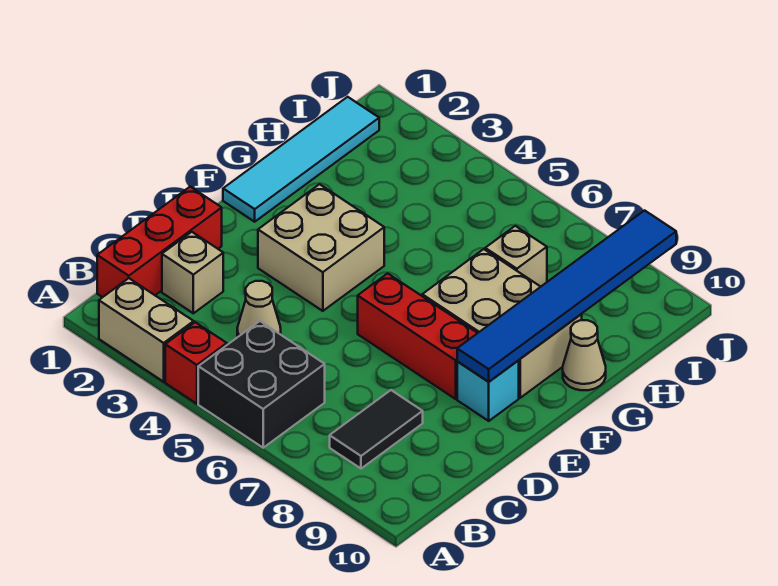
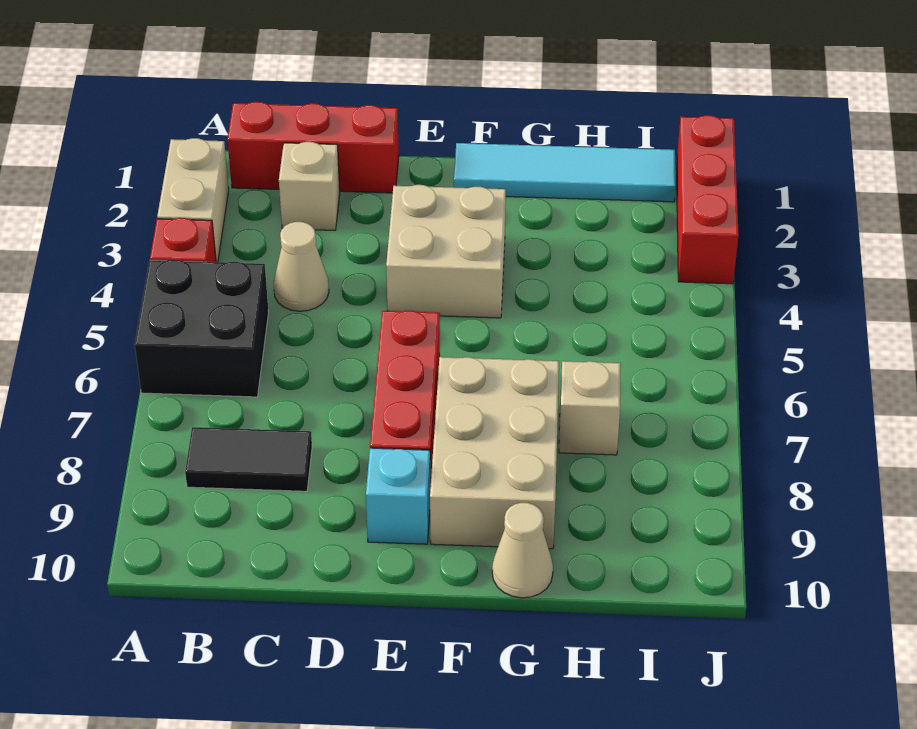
blue tile E9:J9 level 2 -> none
none -> red brick J1:J3 level 1

